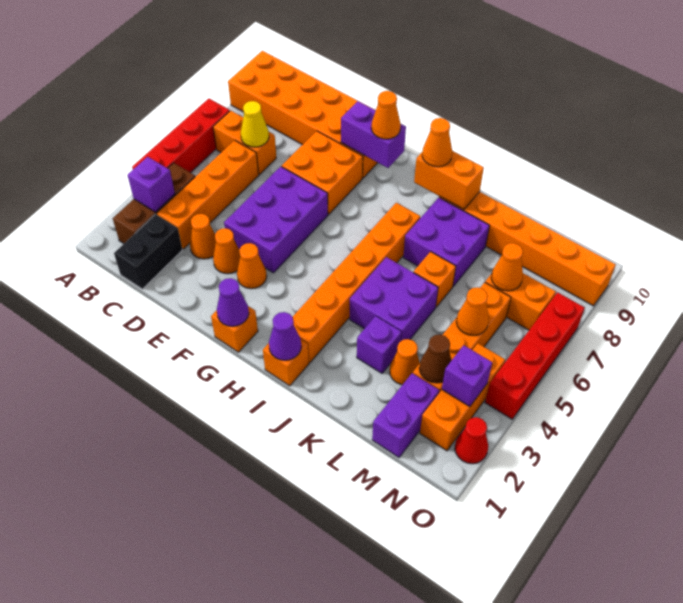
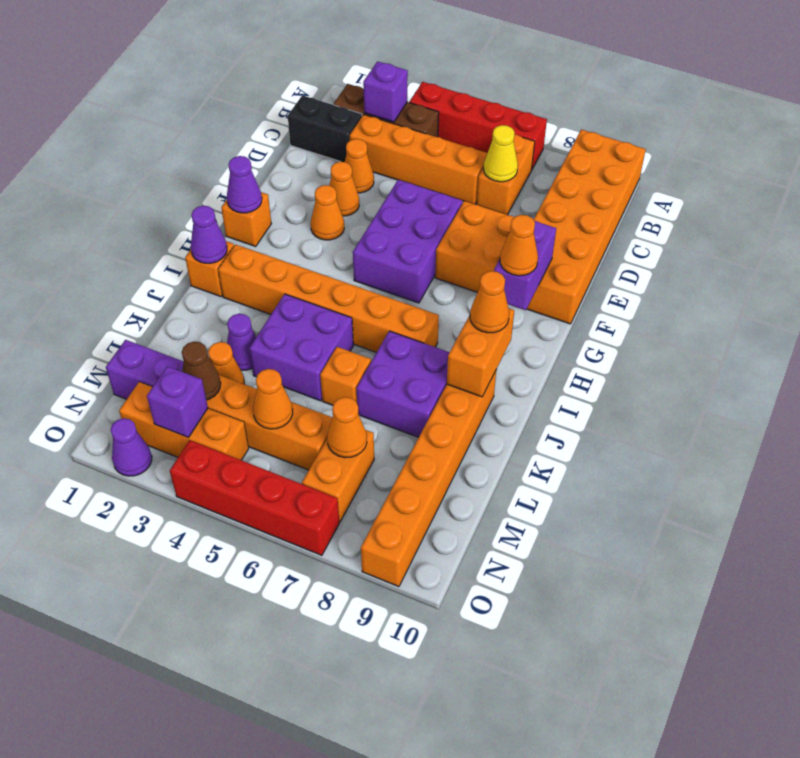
purple brick E4:F6 level 1 -> purple brick E5:G6 level 1
purple brick K3 level 1 -> purple cone K3 level 1
red cone O2 level 1 -> purple cone O2 level 1

